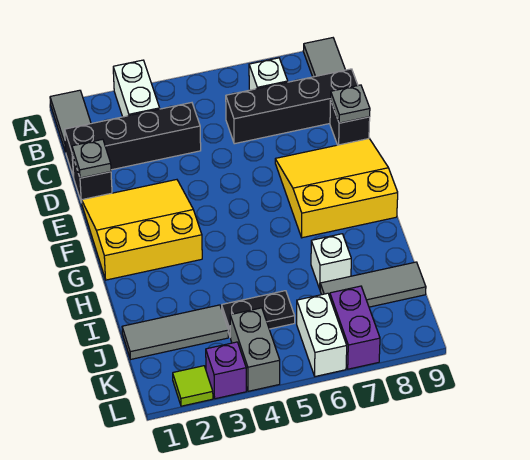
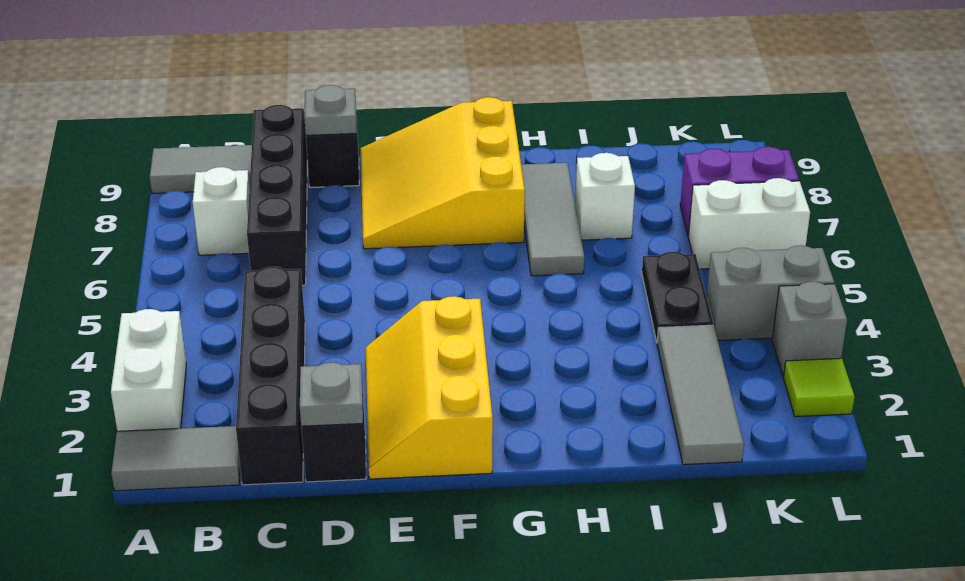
white brick A3:B3 level 1 -> white brick A2:A3 level 1
yellow slope E1:G3 level 1 top G -> yellow slope E1:F3 level 1 top F
grey tile J7:J9 level 1 -> grey tile H6:H8 level 1
purple brick L3 level 1 -> grey brick L3 level 1

